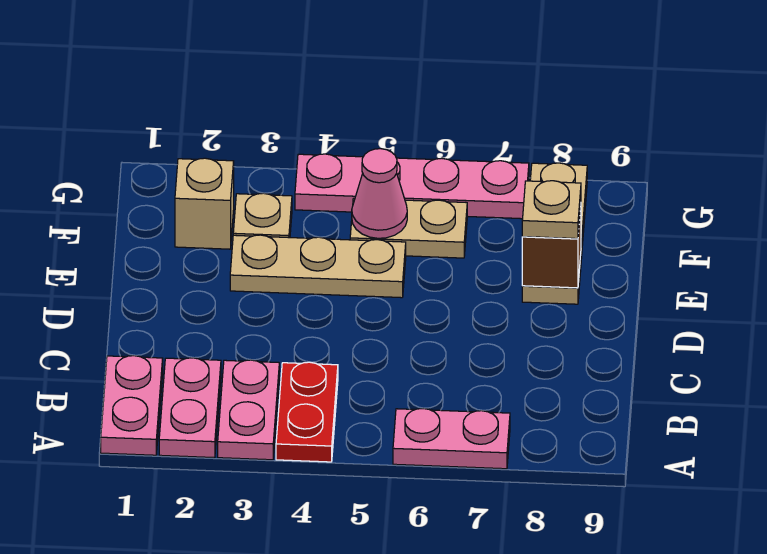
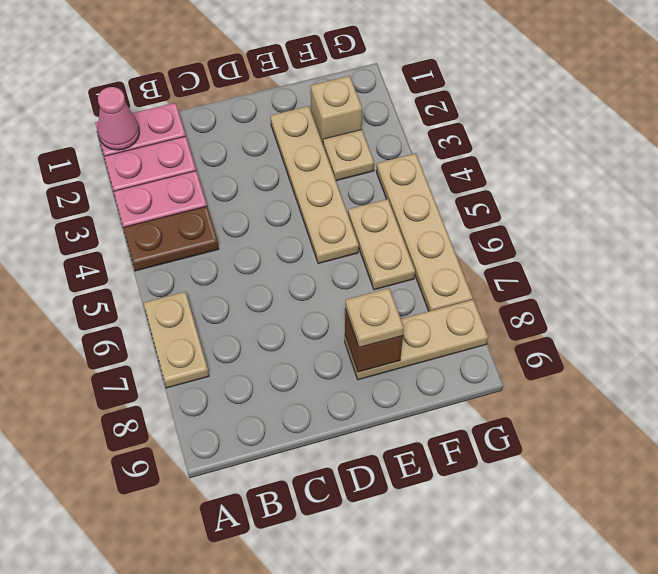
red plate A4:B4 level 1 -> brown plate A4:B4 level 1
pink plate A6:A7 level 1 -> tan plate A6:A7 level 1
tan plate E3:E5 level 1 -> tan plate E2:E5 level 1
pink cone F5 level 2 -> pink cone A1 level 2
pink plate G4:G7 level 1 -> tan plate G4:G7 level 1

